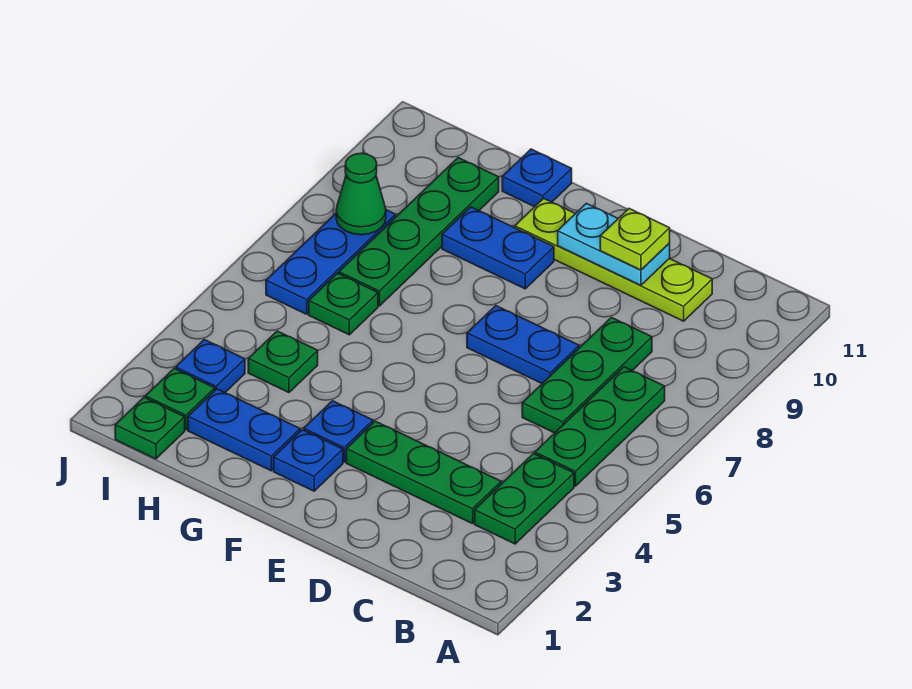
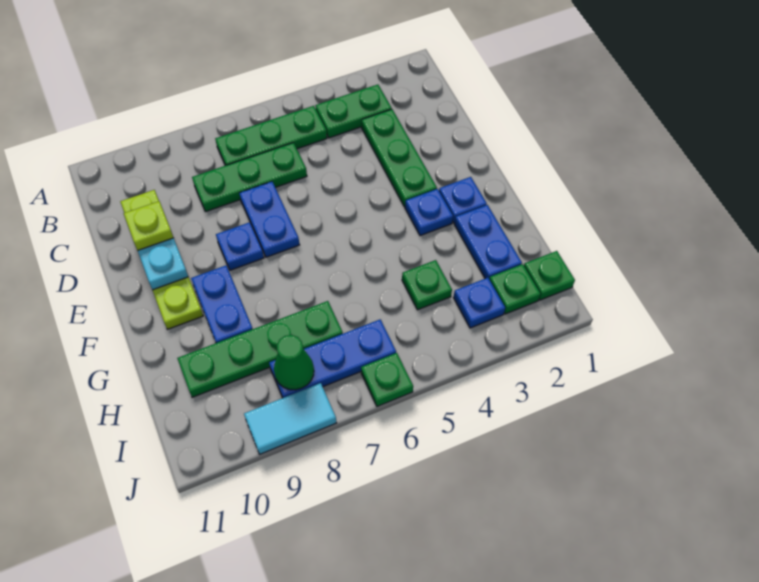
blue plate G11 level 1 -> blue plate E8 level 1
green plate H6 level 1 -> green plate J6 level 1
none -> cyan tile J8:J9 level 1

